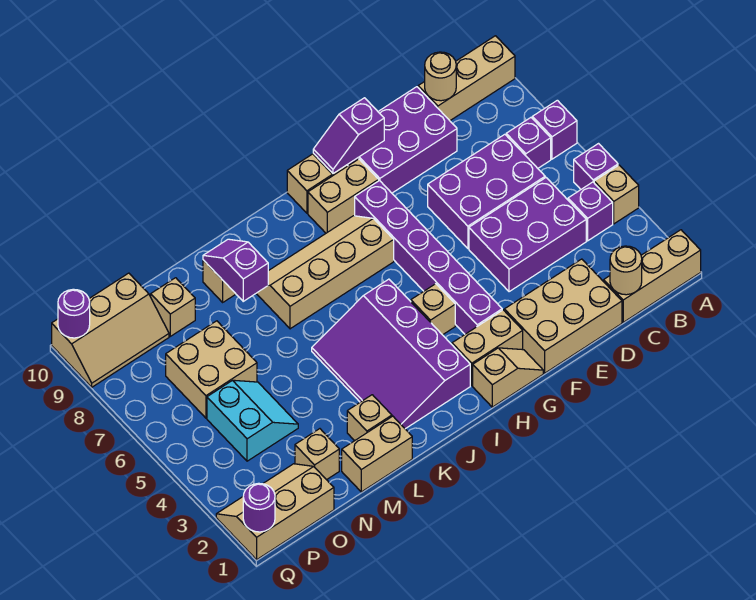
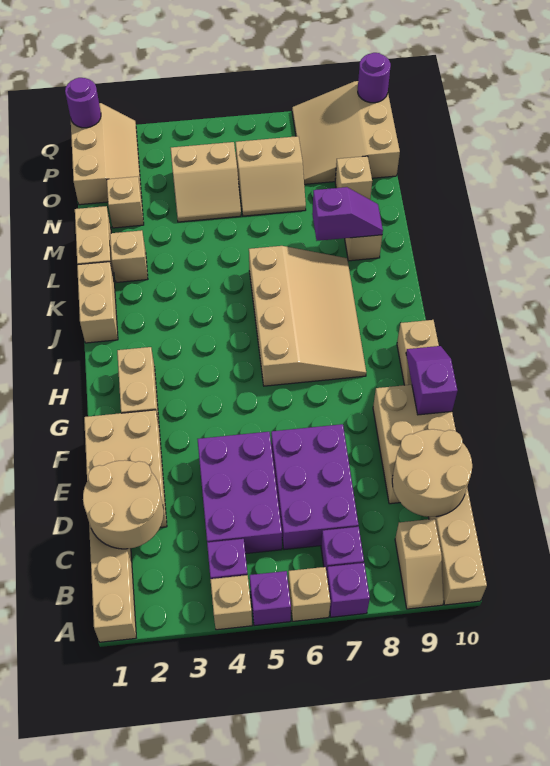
tan round brick C1 level 2 -> tan round brick C1:D2 level 2
tan round brick C10 level 2 -> tan round brick C9:D10 level 2
purple brick D9:F10 level 1 -> tan brick D9:F10 level 1
tan slope G1:H1 level 1 top H -> tan slope A9:B9 level 1 top B
purple brick G3:G8 level 1 -> none
tan brick G9:H9 level 1 -> tan brick J1:K1 level 1
tan brick H4 level 1 -> tan brick A6 level 1
tan slope H7:K8 level 1 top 7 -> tan slope H6:K8 level 1 top 6
purple slope I2:K5 level 1 top I -> none
cyan slope N4:O5 level 1 top O -> tan slope N4:O5 level 1 top O
tan brick N6:O7 level 1 -> tan slope N6:O7 level 1 top O
tan slope O9:Q10 level 1 top 10 -> tan slope O8:Q10 level 1 top 10

